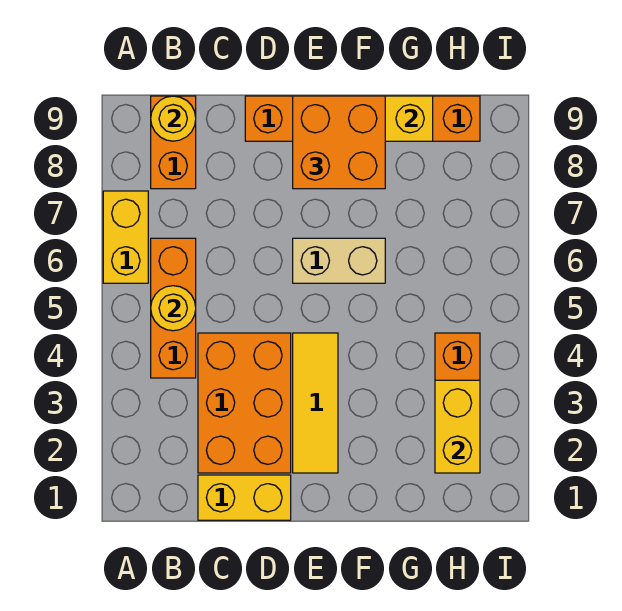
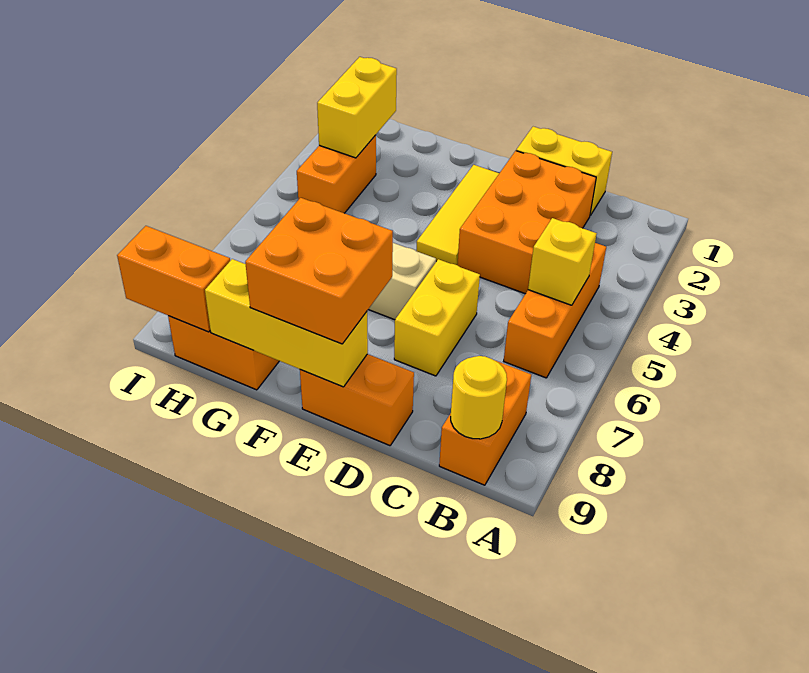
yellow brick A6:A7 level 1 -> yellow brick D6:D7 level 1
yellow round brick B5 level 2 -> yellow brick B5 level 2
none -> orange brick H9:I9 level 2

